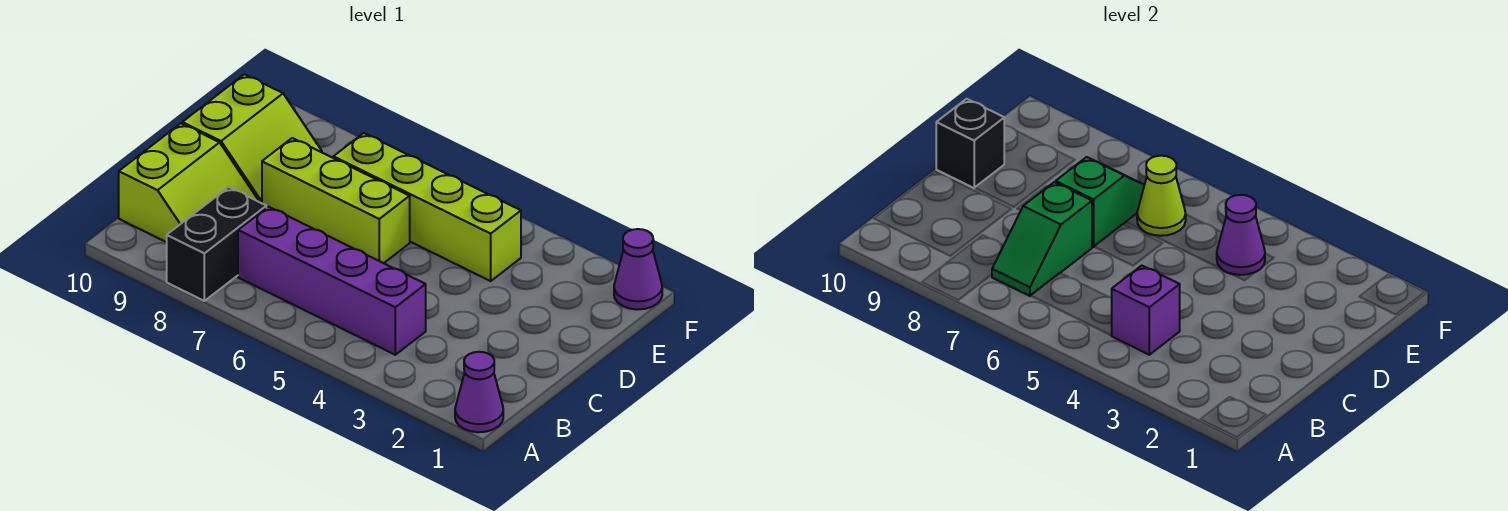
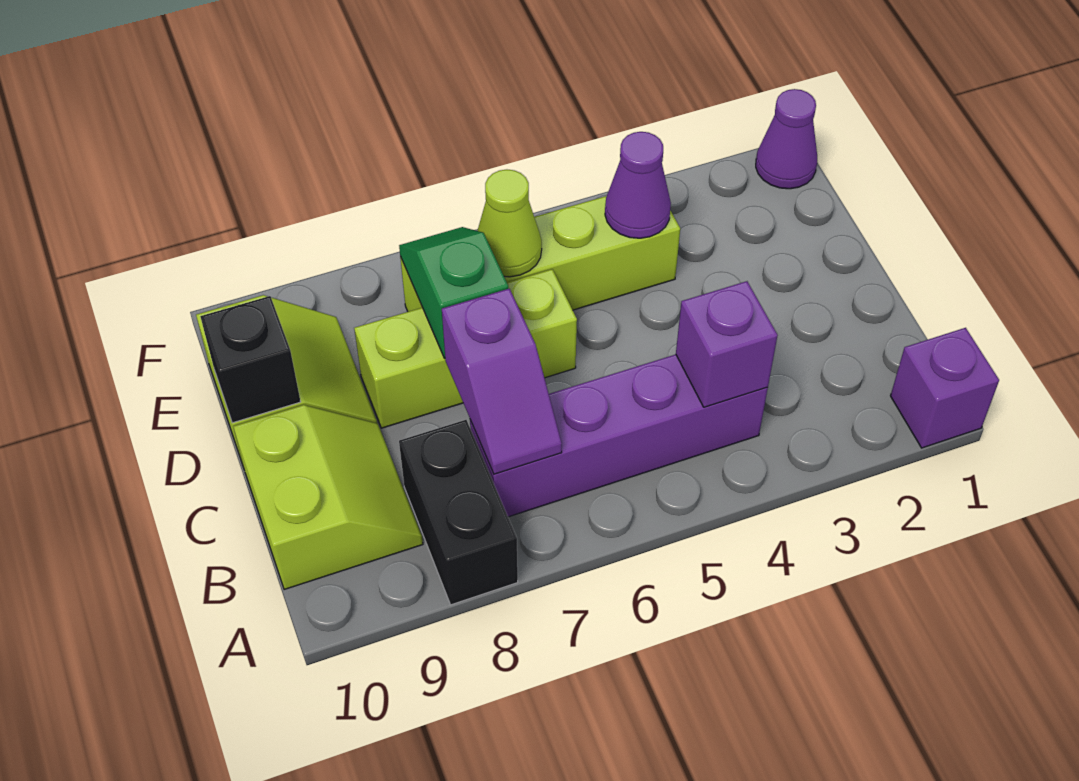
purple cone A1 level 1 -> purple brick A1 level 1
green slope B7:C7 level 2 top C -> purple slope B7:C7 level 2 top C

